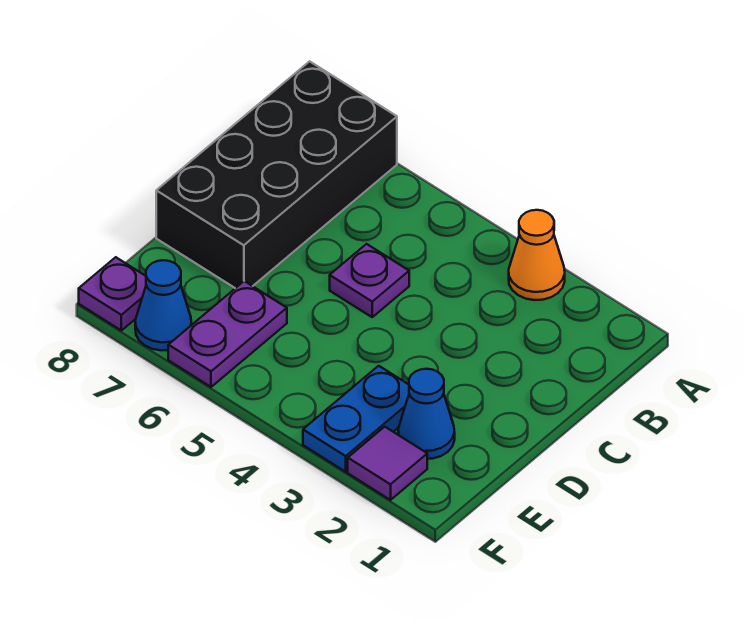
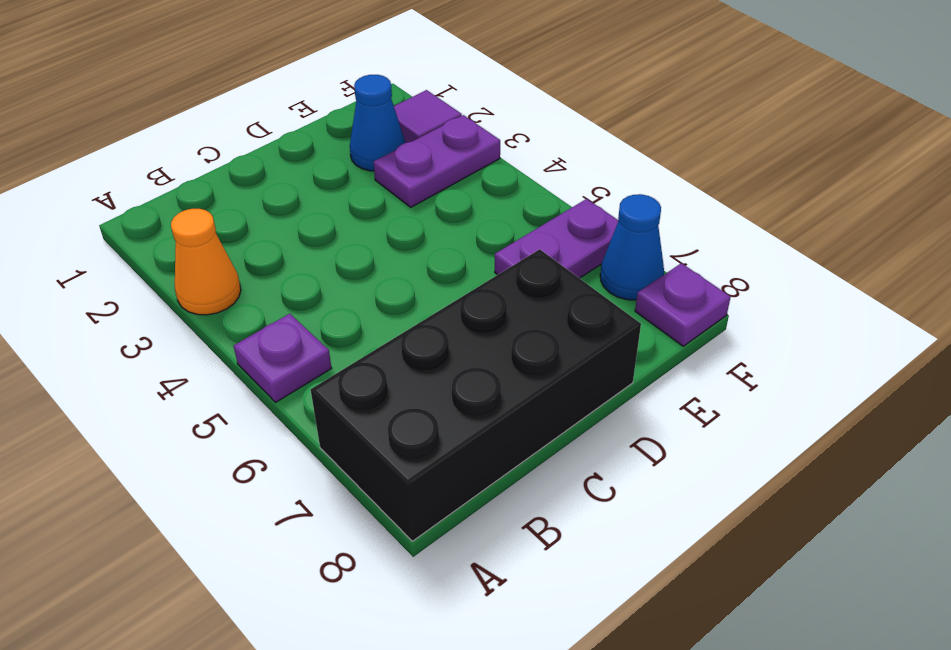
purple plate C5 level 1 -> purple plate A5 level 1
blue plate E3:F3 level 1 -> purple plate E3:F3 level 1

